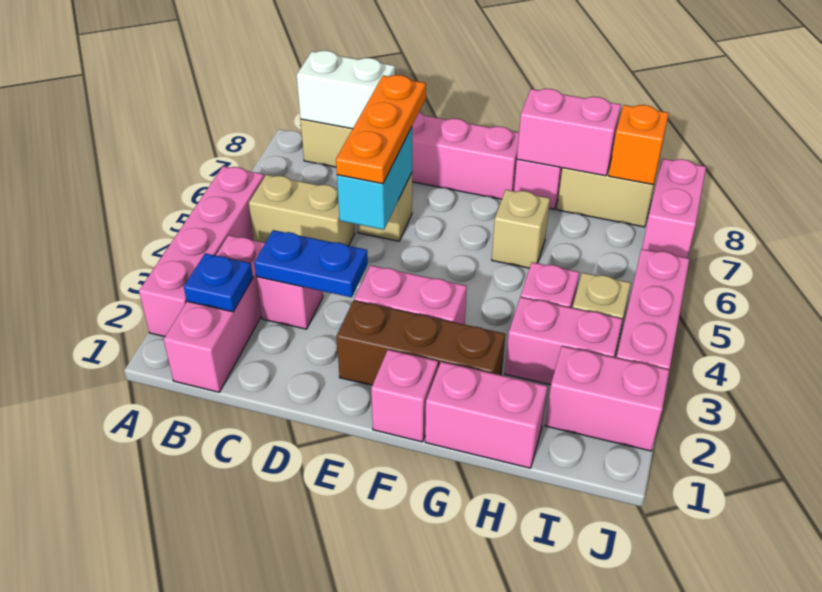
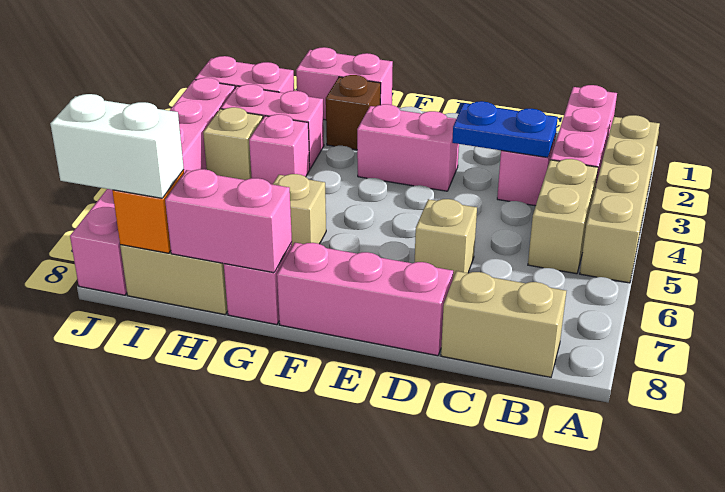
pink brick A2:A5 level 1 -> tan brick A2:A5 level 1
blue plate B2 level 2 -> none
tan brick B5:C5 level 1 -> tan brick B4:B5 level 1
white brick B8:C8 level 2 -> white brick I8:J8 level 3
cyan brick D5:D6 level 2 -> none
orange plate D5:D7 level 3 -> none
brown brick E2:G2 level 1 -> brown brick G2 level 1
pink brick F1 level 1 -> none

